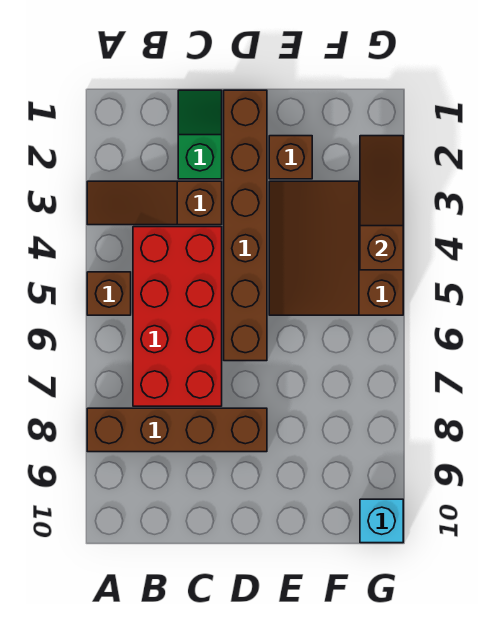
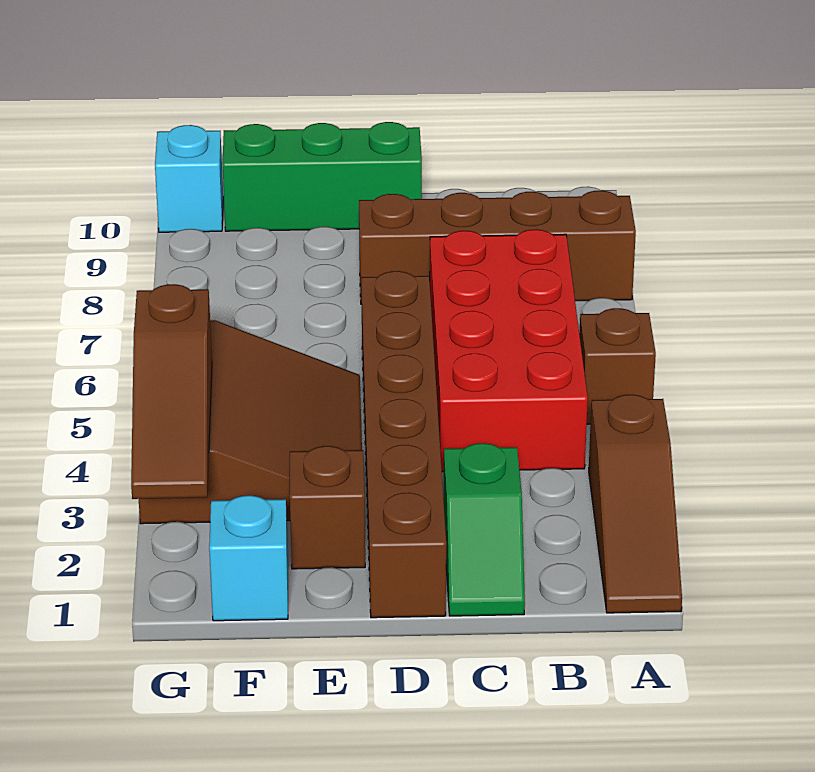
brown slope A3:C3 level 1 top C -> brown slope A1:A3 level 1 top 3
none -> green brick D10:F10 level 1
none -> cyan brick F1 level 1

